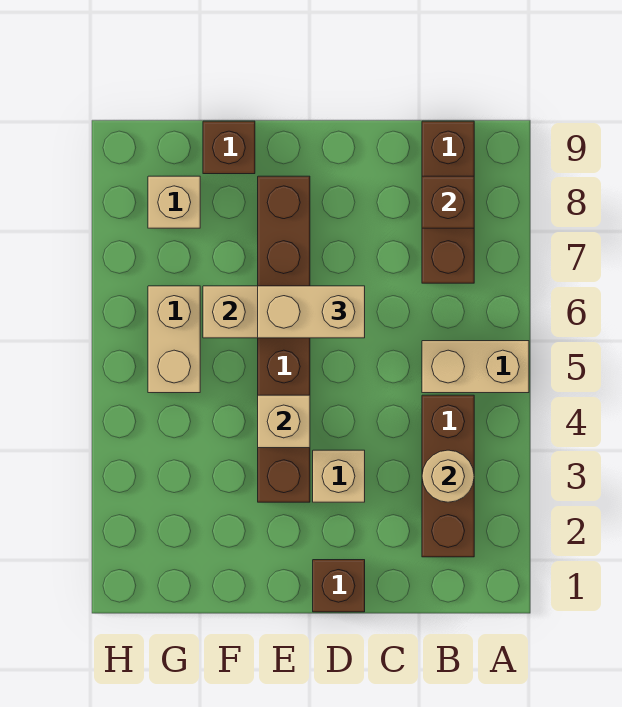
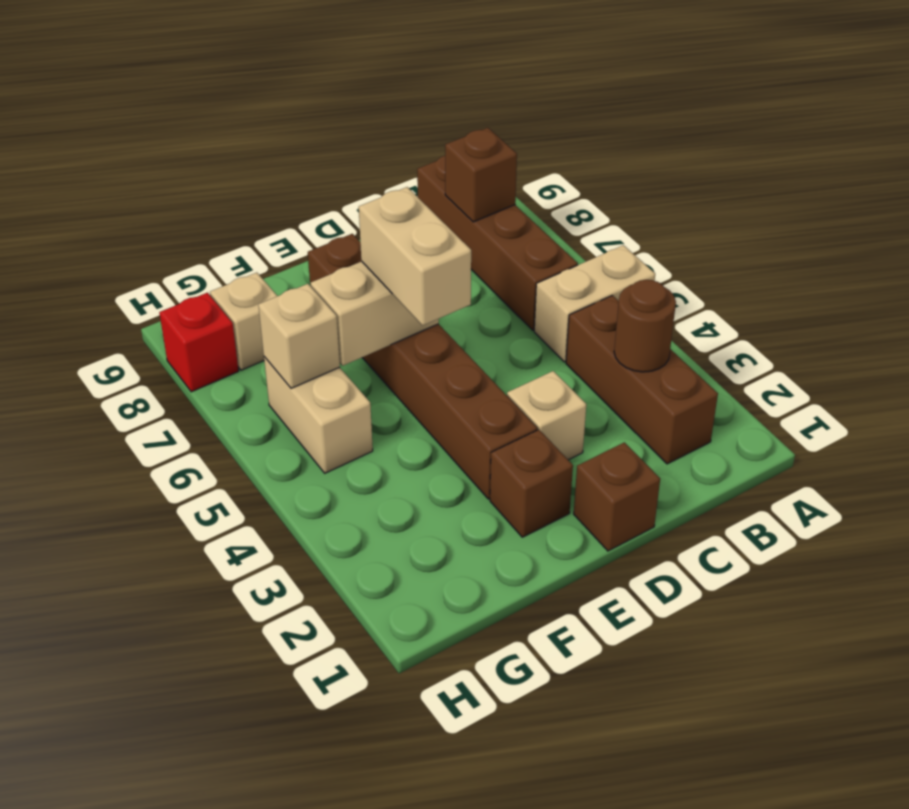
tan round brick B3 level 2 -> brown round brick B3 level 2
brown brick B7:B9 level 1 -> brown brick B6:B9 level 1
tan brick D6:E6 level 3 -> tan brick E5:E6 level 3
tan brick E4 level 2 -> tan brick G6 level 2
brown brick F9 level 1 -> brown brick E2 level 1
none -> red brick H8 level 1

